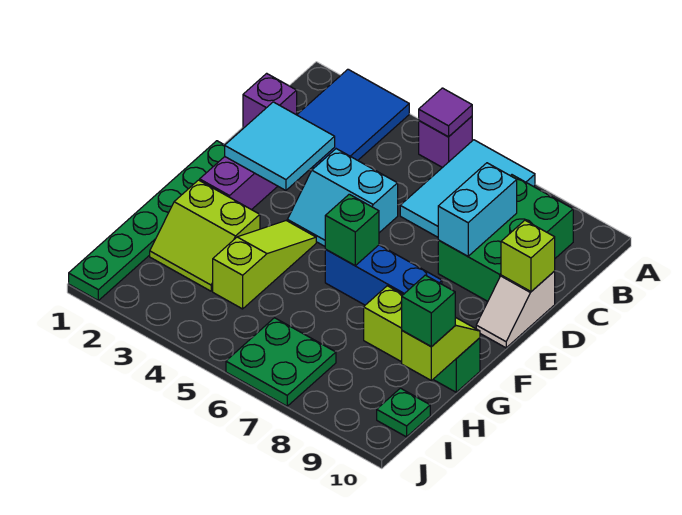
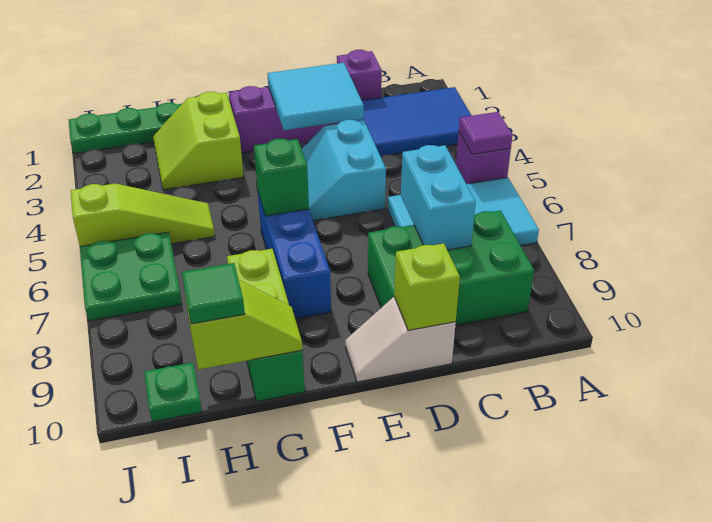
cyan brick C8:D8 level 2 -> cyan brick C7:C8 level 2
lime slope F4:H4 level 1 top H -> lime slope H5:J5 level 1 top J
green brick H10 level 3 -> green tile H10 level 3

